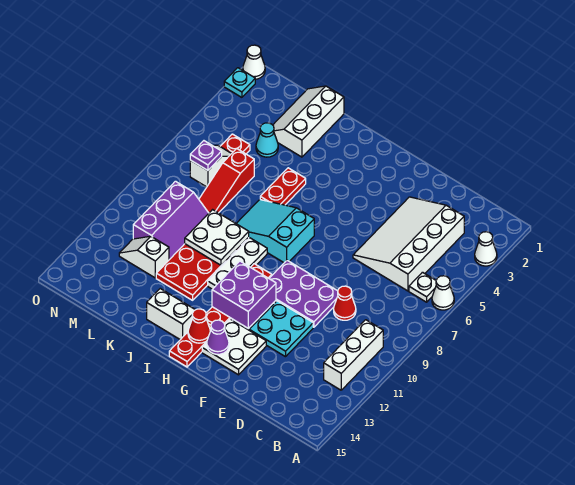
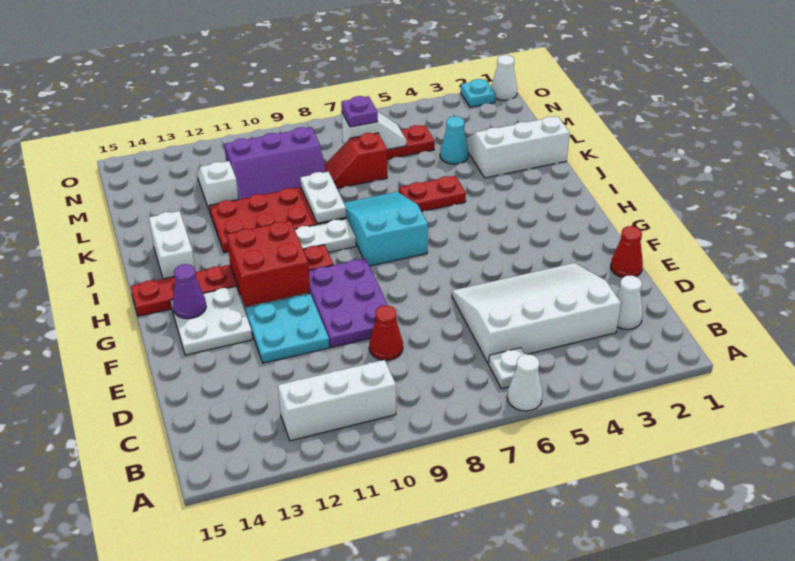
white cone A3 level 1 -> white cone C2 level 1
purple brick G11:H12 level 2 -> red brick G11:H12 level 2
red cone H14 level 2 -> red cone E1 level 1
white plate J9:K10 level 2 -> white plate J9:K9 level 2
red slope L6:L8 level 1 top 6 -> red slope L7:L8 level 1 top 7

